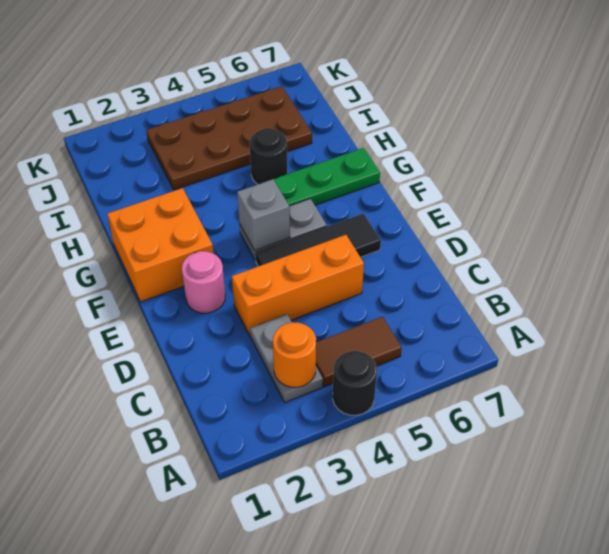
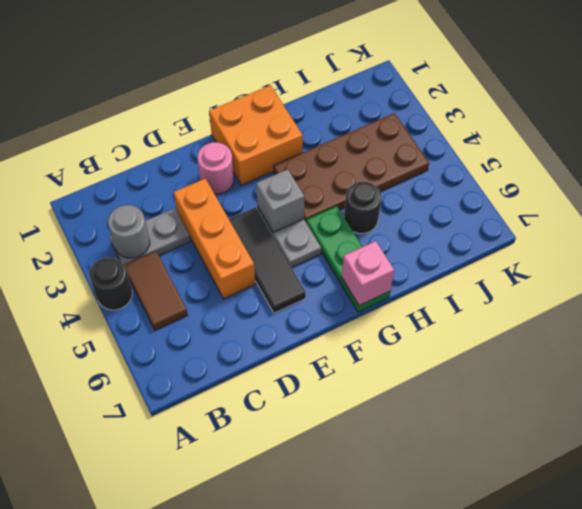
orange round brick B3 level 2 -> grey round brick B3 level 2
none -> pink brick G7 level 2
brown plate I3:J6 level 1 -> brown plate G3:J4 level 1

